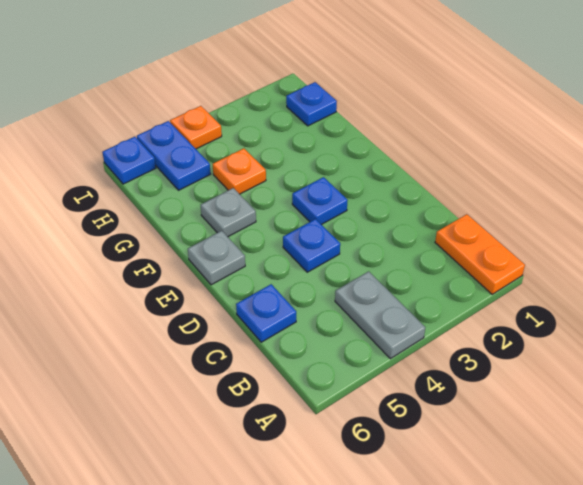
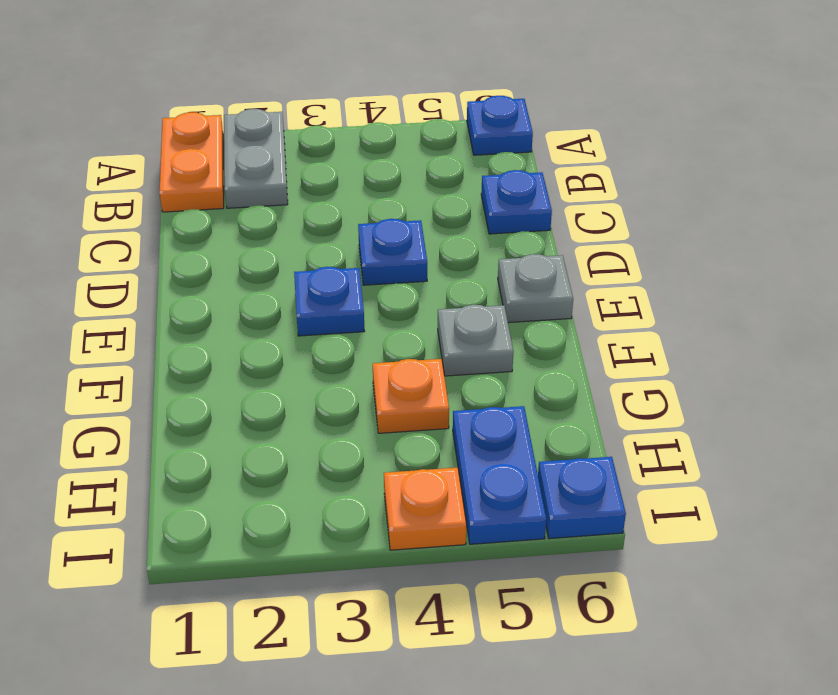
grey plate A4:B4 level 1 -> grey plate A2:B2 level 1
blue plate H1 level 1 -> blue plate A6 level 1

